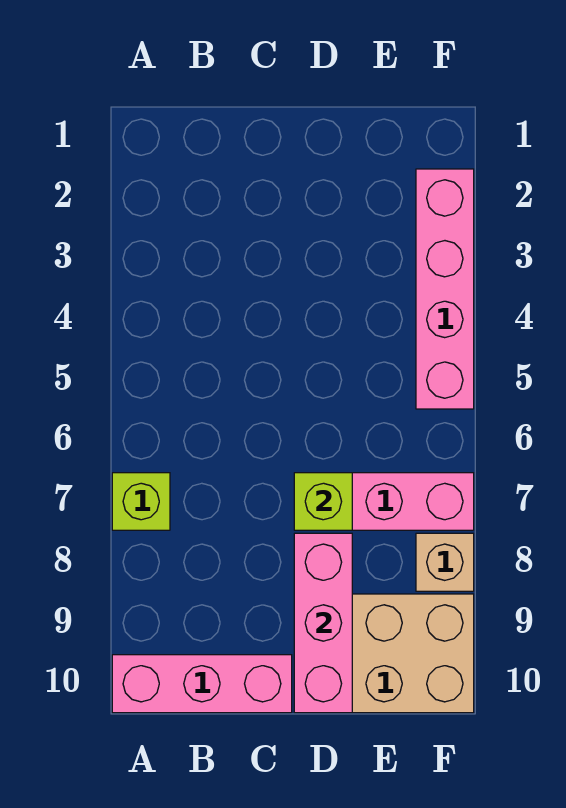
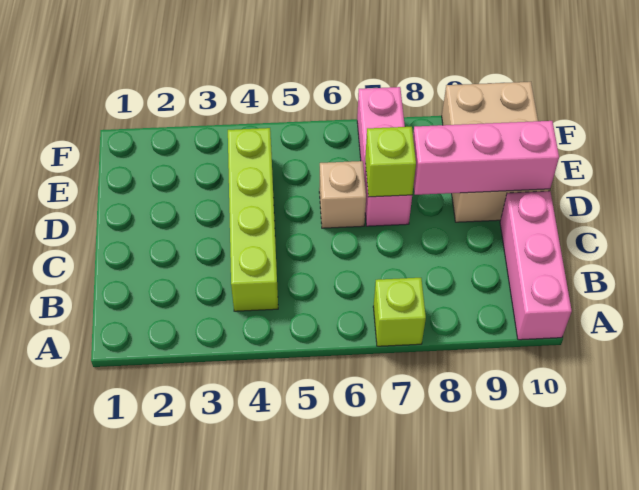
none -> lime brick B4:E4 level 1
pink brick F2:F5 level 1 -> none
tan brick F8 level 1 -> tan brick D6 level 1

